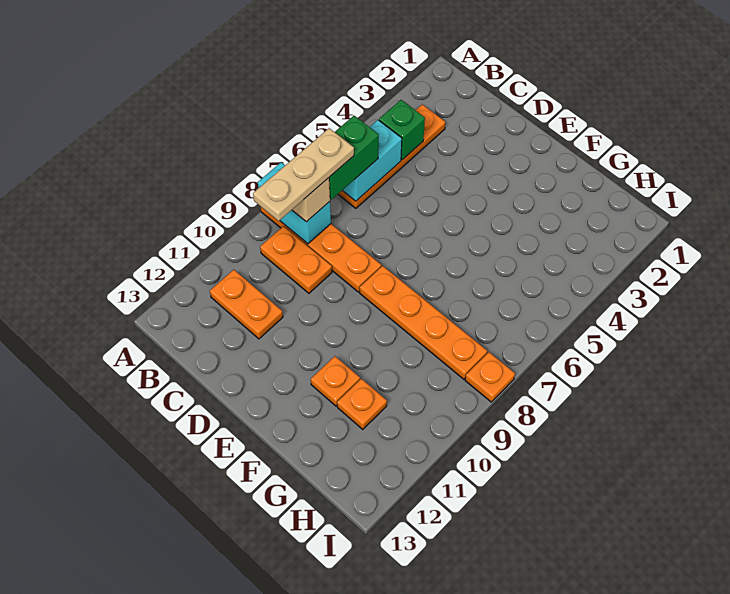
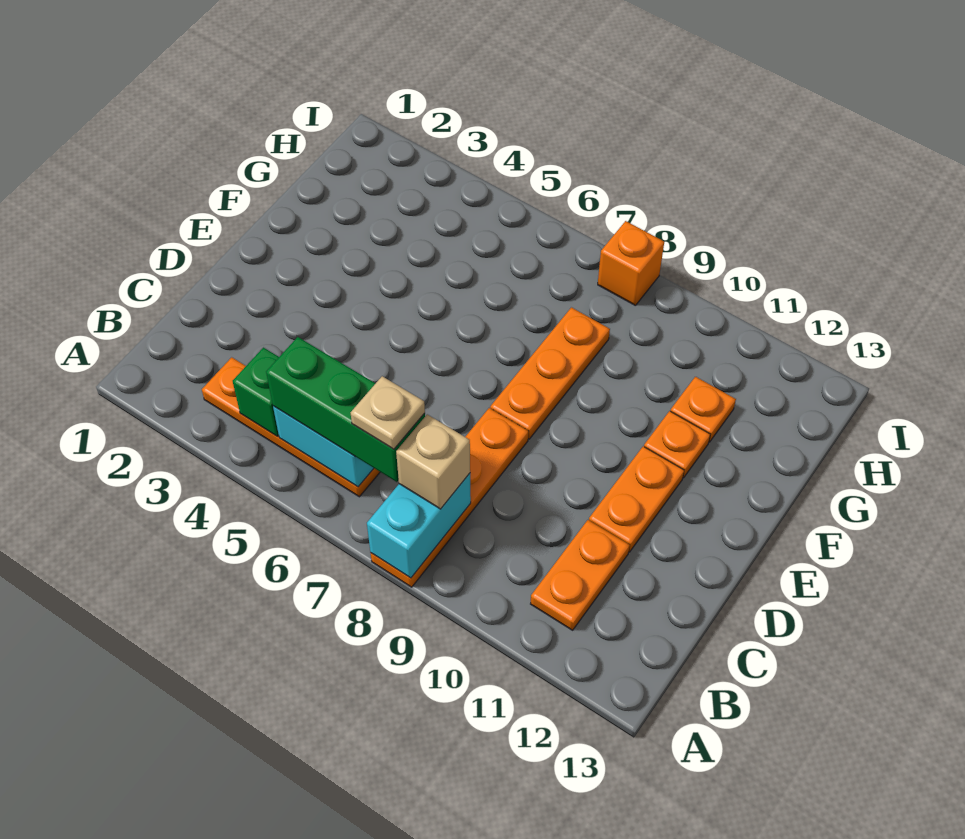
green brick B6:B7 level 3 -> green brick B5:B7 level 3
tan plate B7:B9 level 4 -> tan plate B7 level 4
orange plate B9:C9 level 1 -> orange plate D11:E11 level 1
orange plate E8:H8 level 1 -> orange plate E8:G8 level 1
orange plate I8 level 1 -> orange brick I8 level 1

